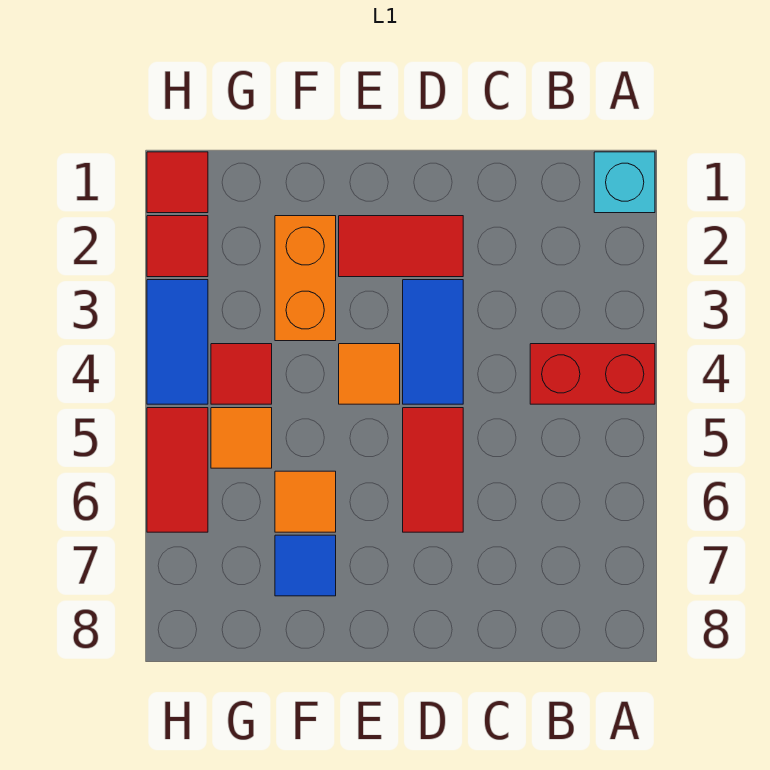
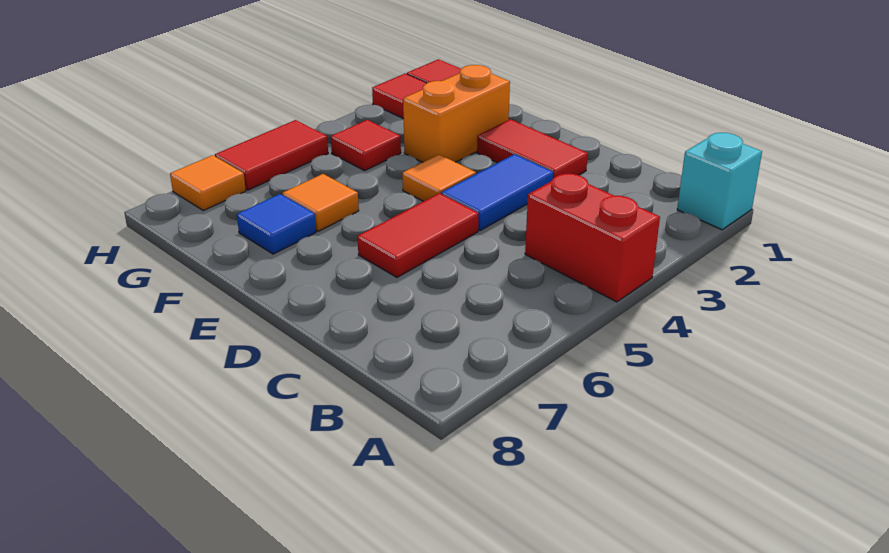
orange tile G5 level 1 -> orange tile H7 level 1
blue tile H3:H4 level 1 -> none

